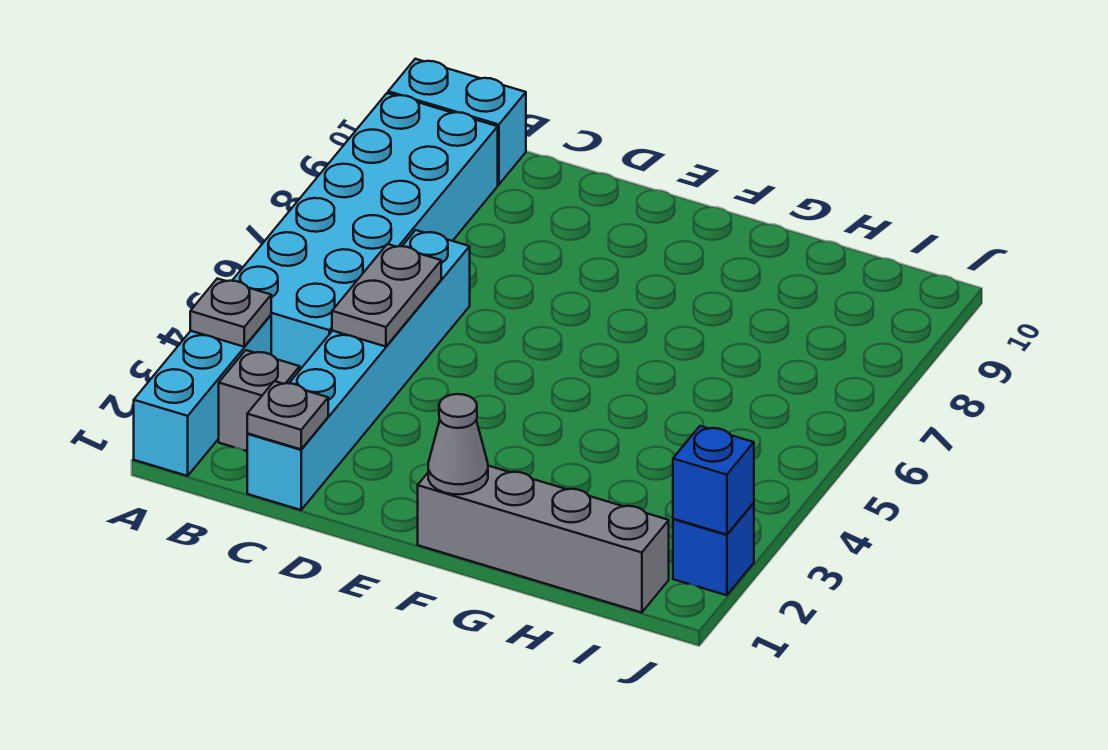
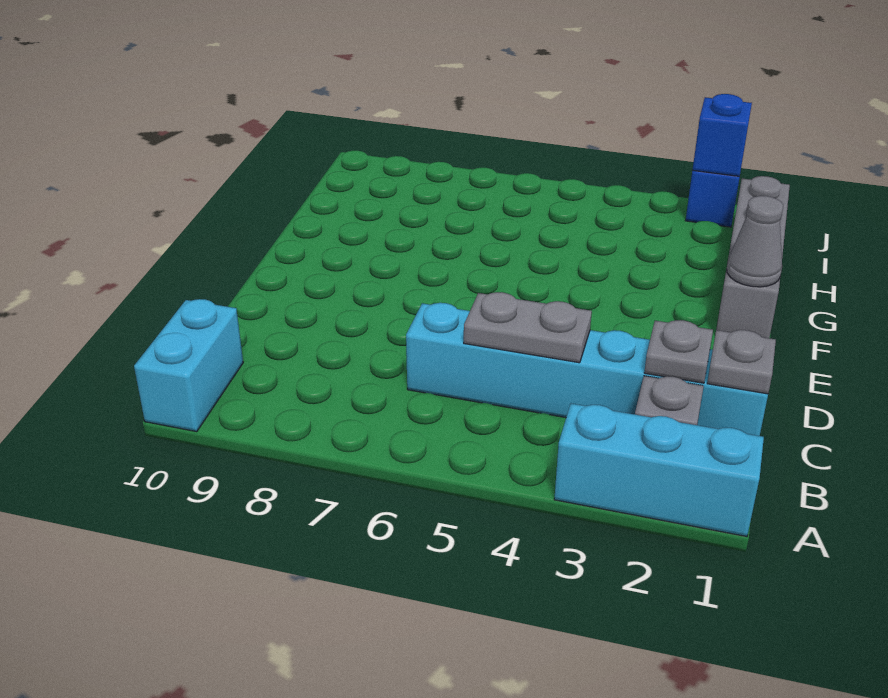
grey plate A3 level 2 -> grey plate C2 level 2
cyan brick A4:B9 level 1 -> none

